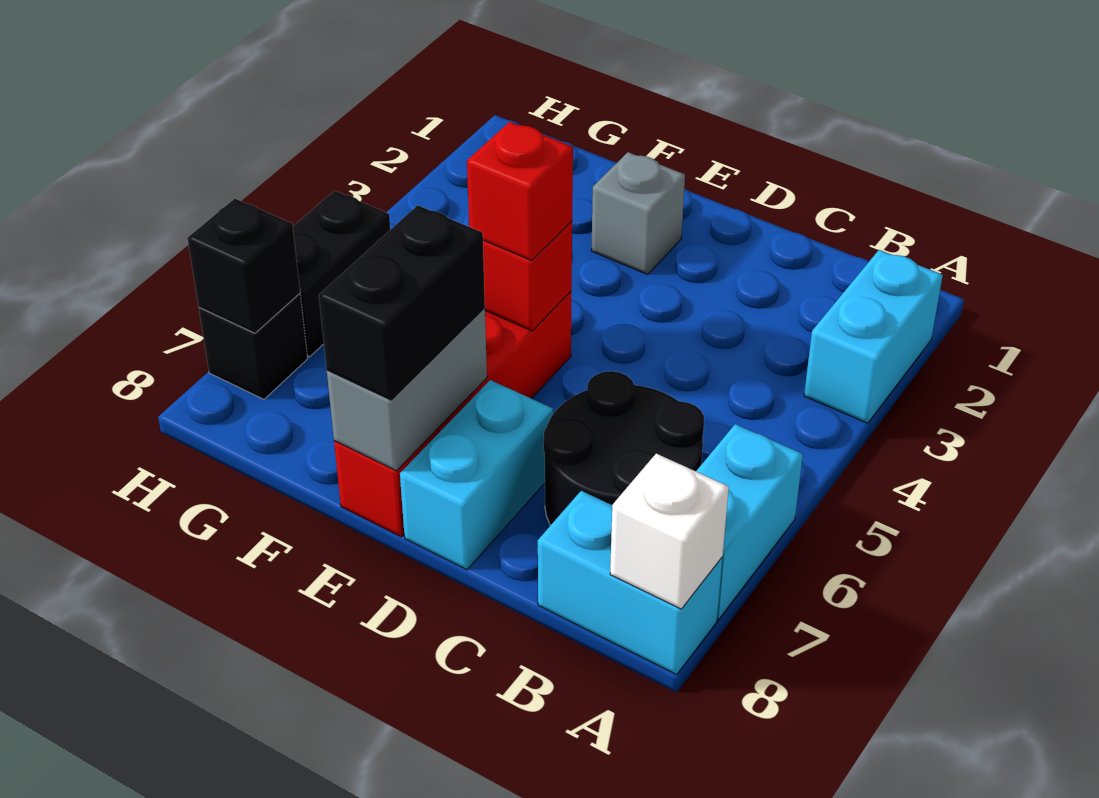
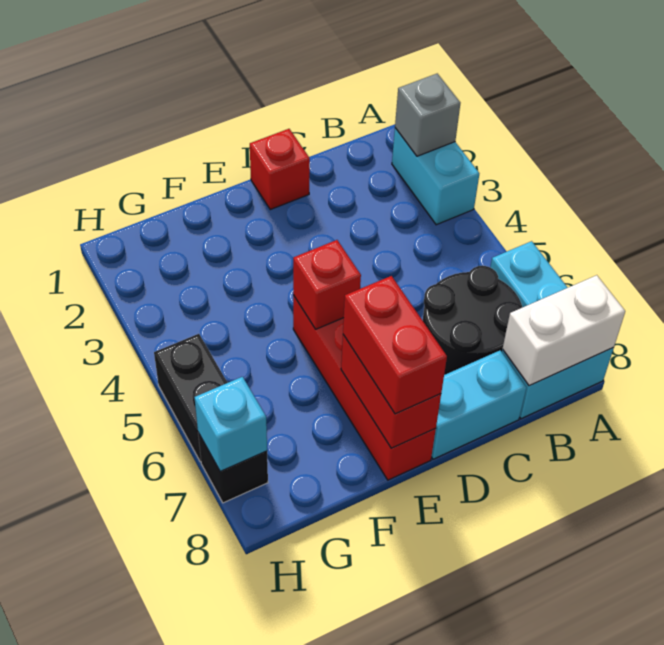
white brick A8 level 2 -> white brick A8:B8 level 2
cyan brick D7:D8 level 1 -> cyan brick C8:D8 level 1
grey brick E2 level 1 -> grey brick A2 level 2
red brick E5 level 3 -> red brick D1 level 1
grey brick E7:E8 level 2 -> red brick E7:E8 level 2
black brick E7:E8 level 3 -> red brick E7:E8 level 3
black brick H7 level 2 -> cyan brick H7 level 2

